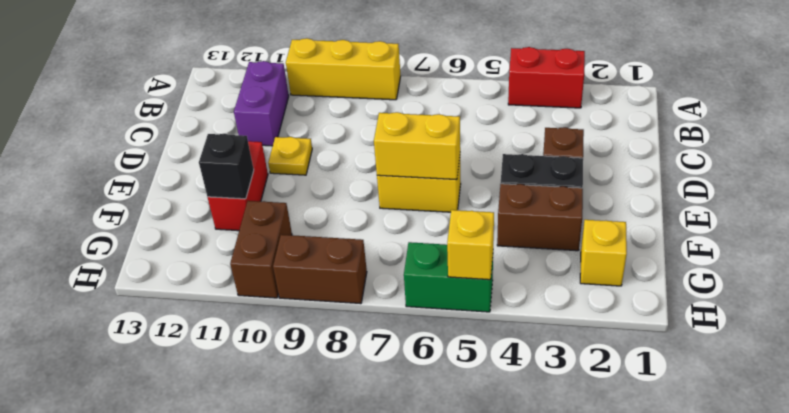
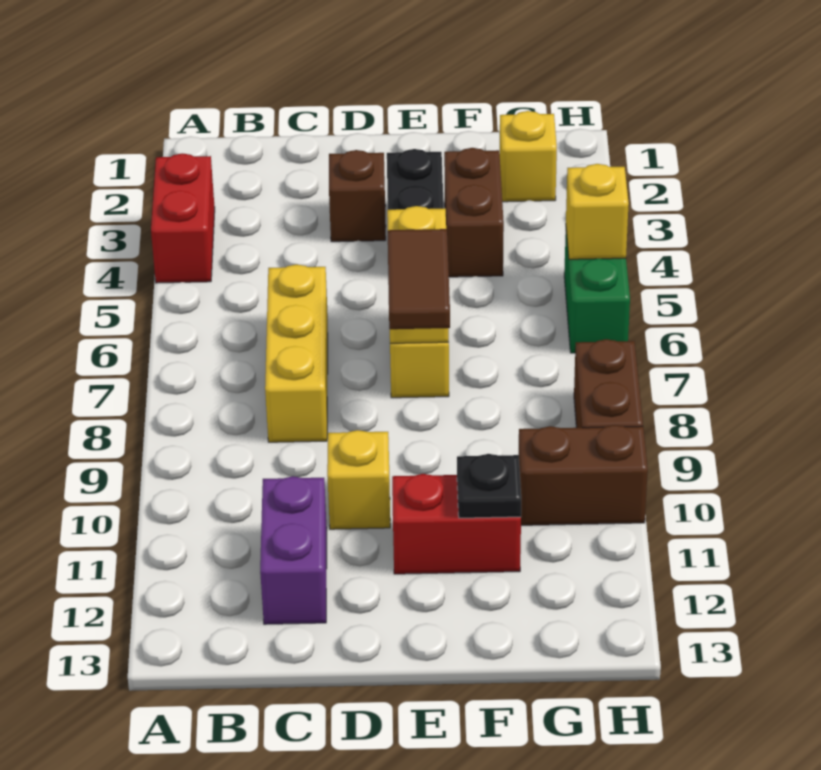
yellow brick A8:A10 level 1 -> yellow brick C6:C8 level 1
purple brick B11:C11 level 1 -> purple brick C11:C12 level 1
yellow plate D10 level 1 -> yellow brick D10 level 1
none -> brown tile E7:E8 level 3
black brick F11 level 2 -> black plate F11 level 2

